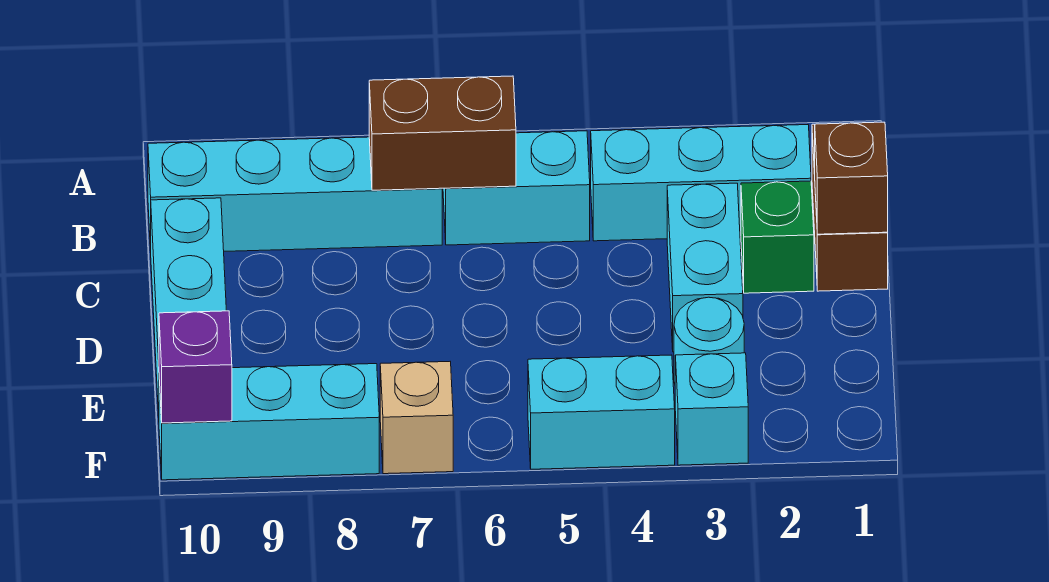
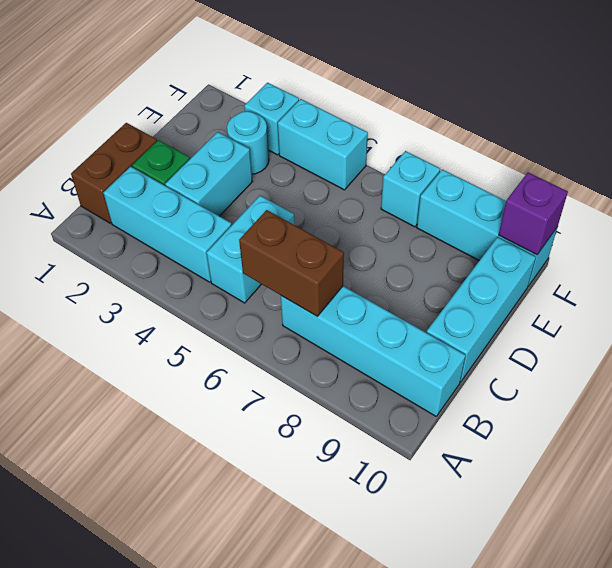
cyan brick B5:B6 level 1 -> cyan brick B5:C5 level 1
brown brick C1 level 2 -> none
tan brick F7 level 1 -> cyan brick F7 level 1

